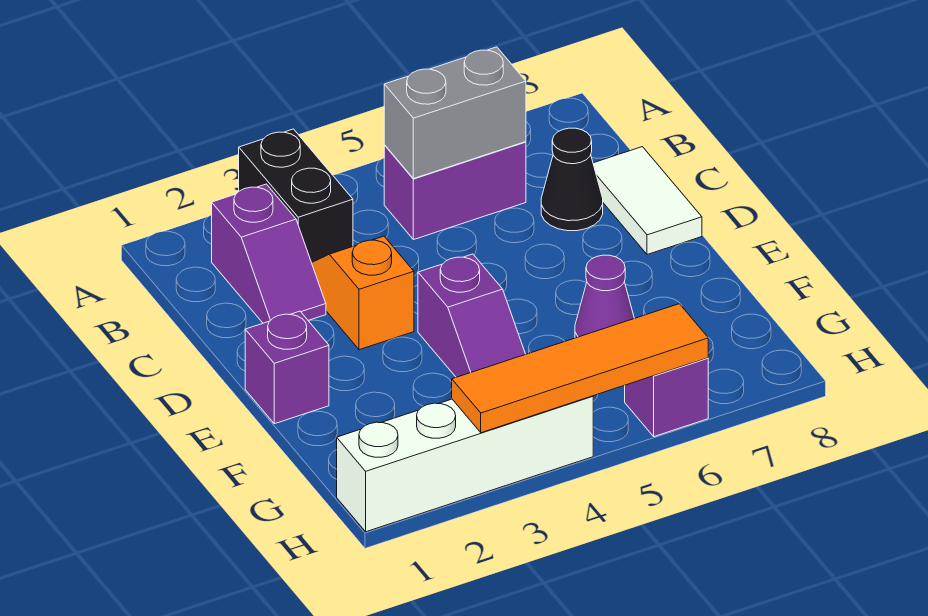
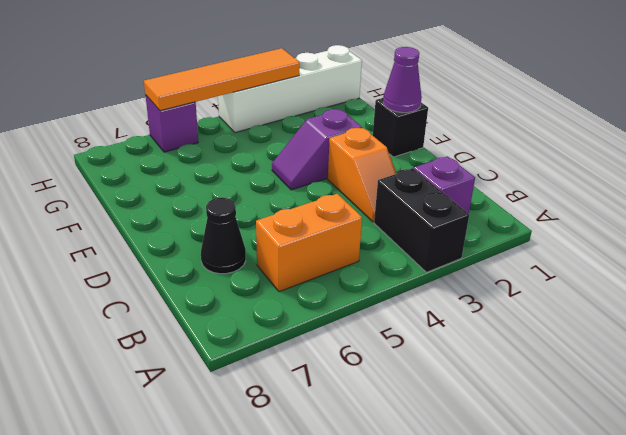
purple brick B5:B6 level 1 -> orange brick B5:B6 level 1
grey brick B5:B6 level 2 -> none
white tile C8:D8 level 1 -> none
purple brick E1 level 1 -> black brick E1 level 1
purple slope E4:F4 level 1 top E -> purple slope E3:E4 level 1 top 3
purple cone F6 level 1 -> purple cone E1 level 2

